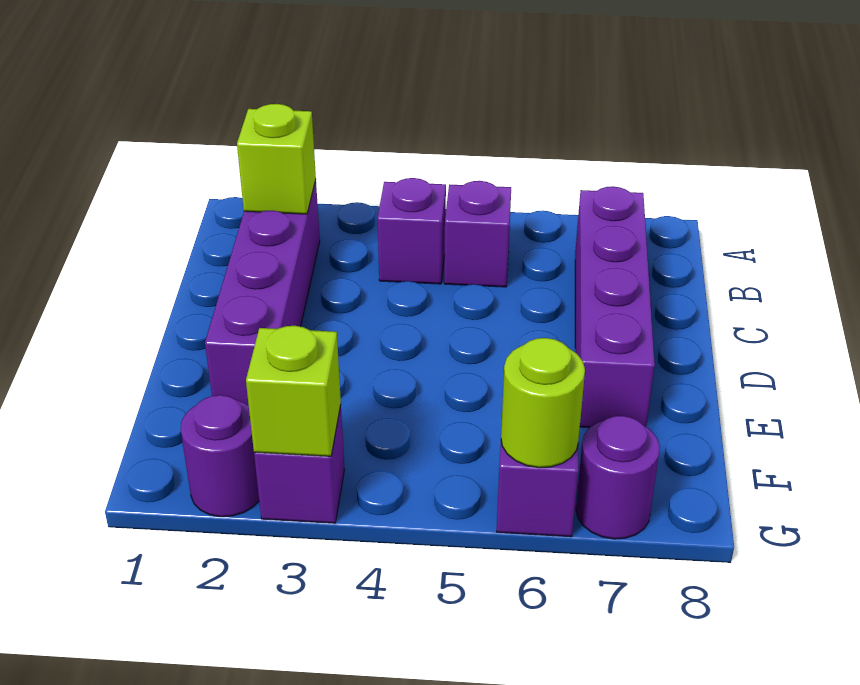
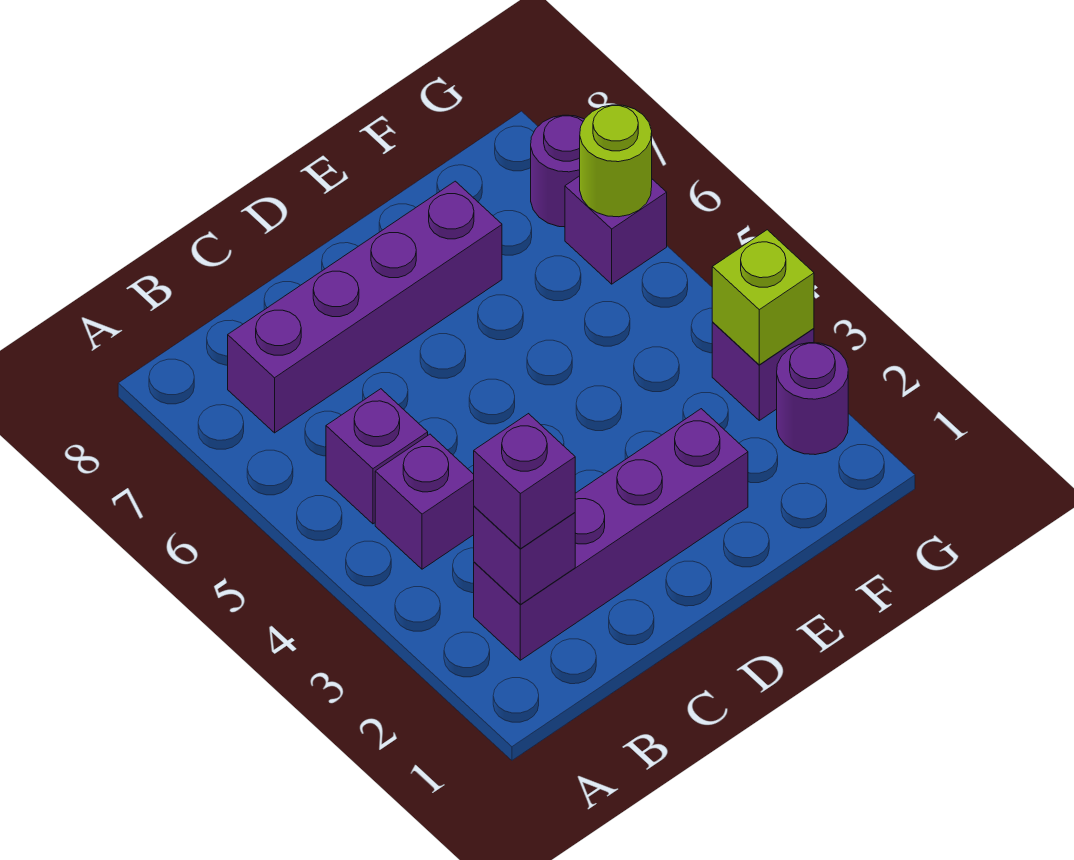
lime brick B2 level 2 -> purple brick B2 level 2
none -> purple brick B2 level 3

